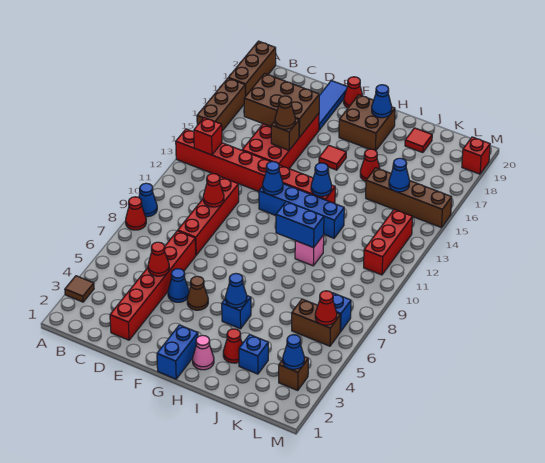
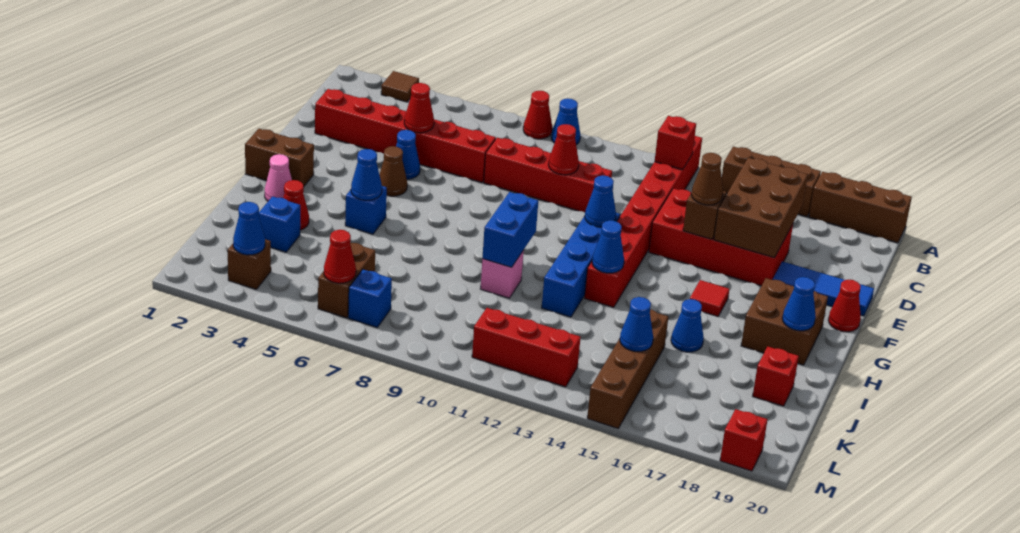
blue brick G1:G2 level 1 -> brown brick G1:G2 level 1
red cone I16 level 1 -> blue cone I16 level 1
red tile J19 level 1 -> red brick J19 level 1

